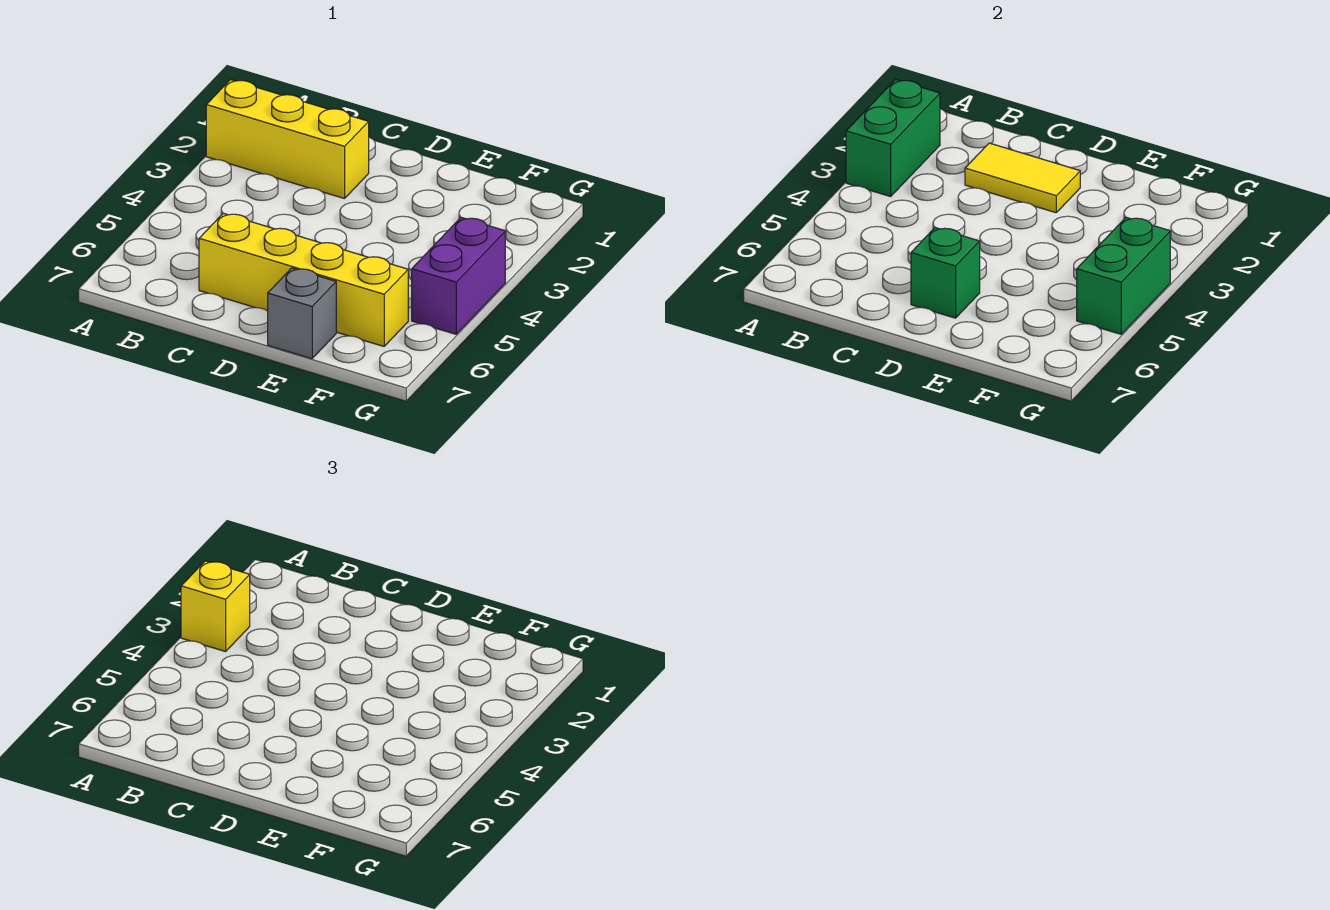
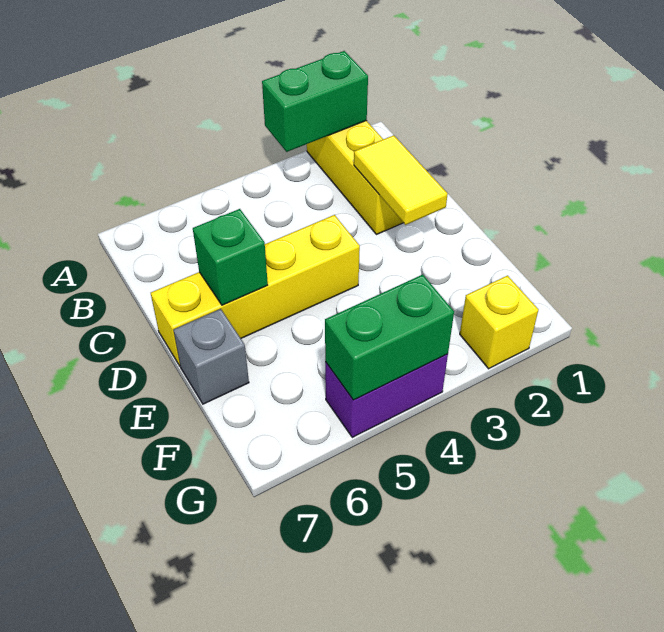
yellow brick A3 level 3 -> yellow brick G2 level 1
yellow brick C6:F6 level 1 -> yellow brick D4:D7 level 1

